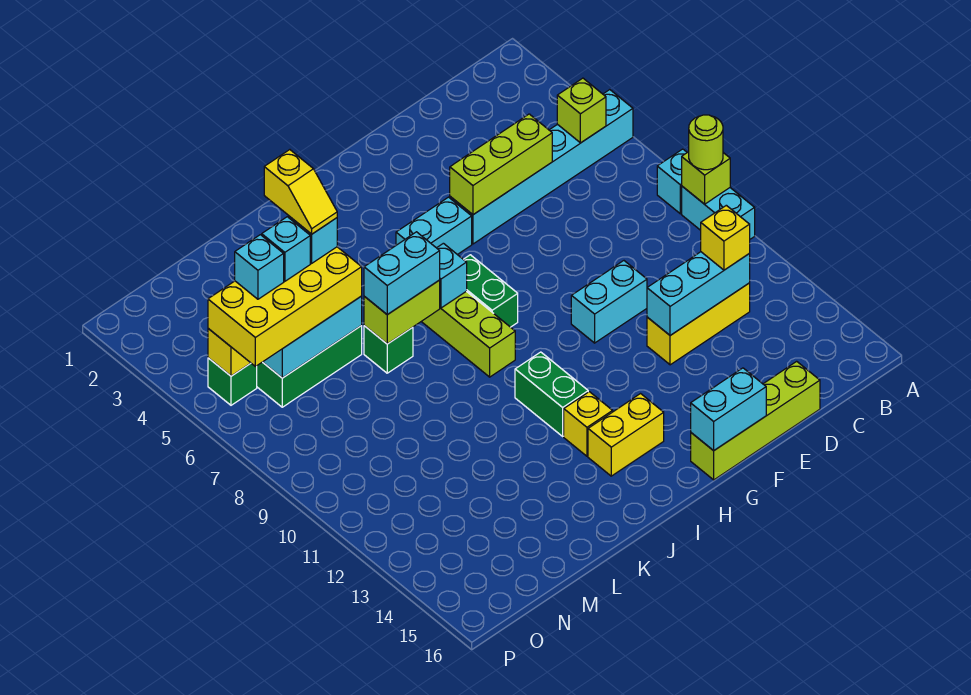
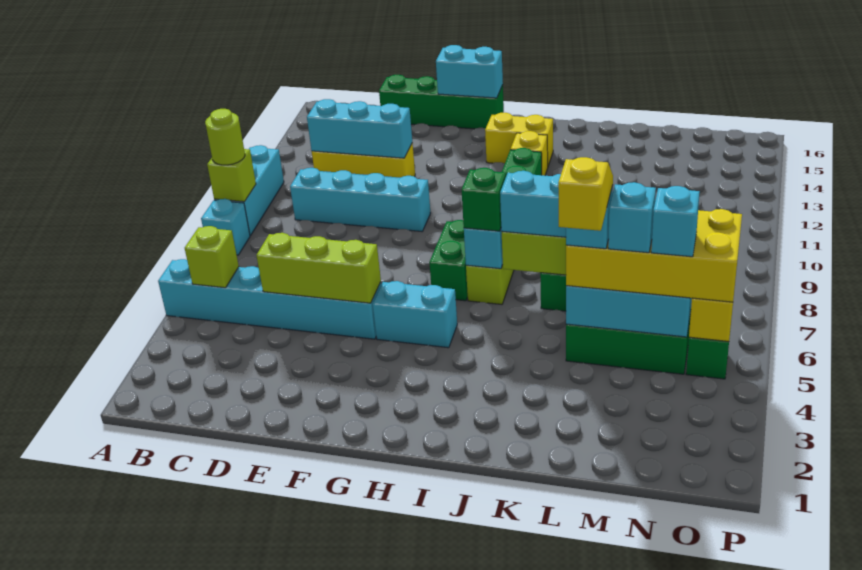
cyan brick A9:A10 level 1 -> cyan brick A9:A11 level 1
yellow brick C12 level 3 -> none
lime brick D16:G16 level 1 -> green brick D16:G16 level 1
cyan brick E10:F10 level 1 -> cyan brick C10:F10 level 1
none -> green brick I7 level 3

